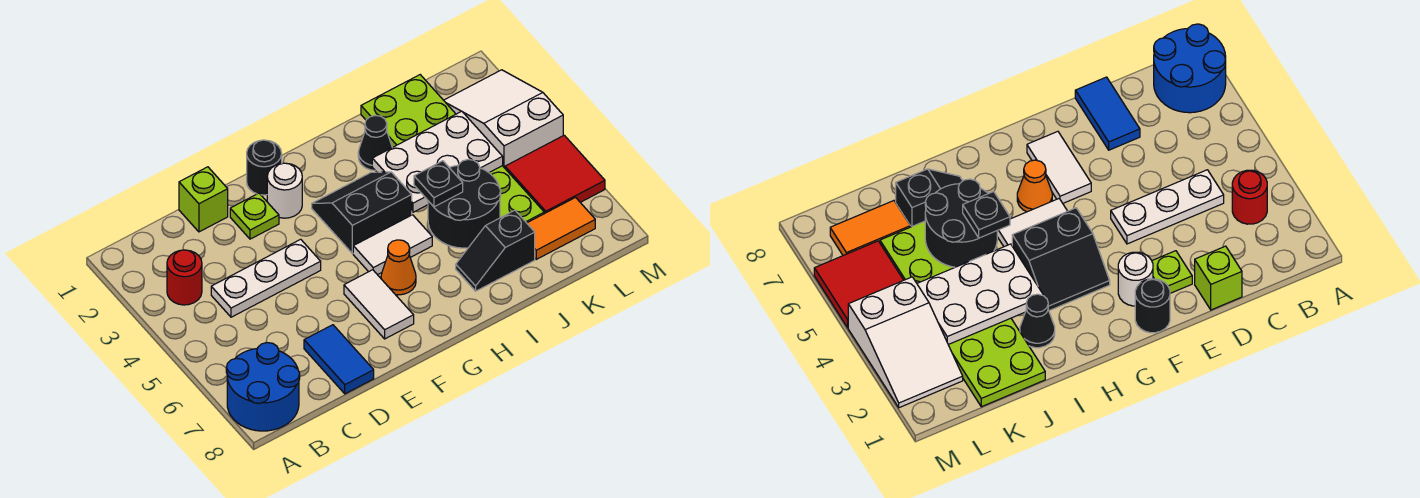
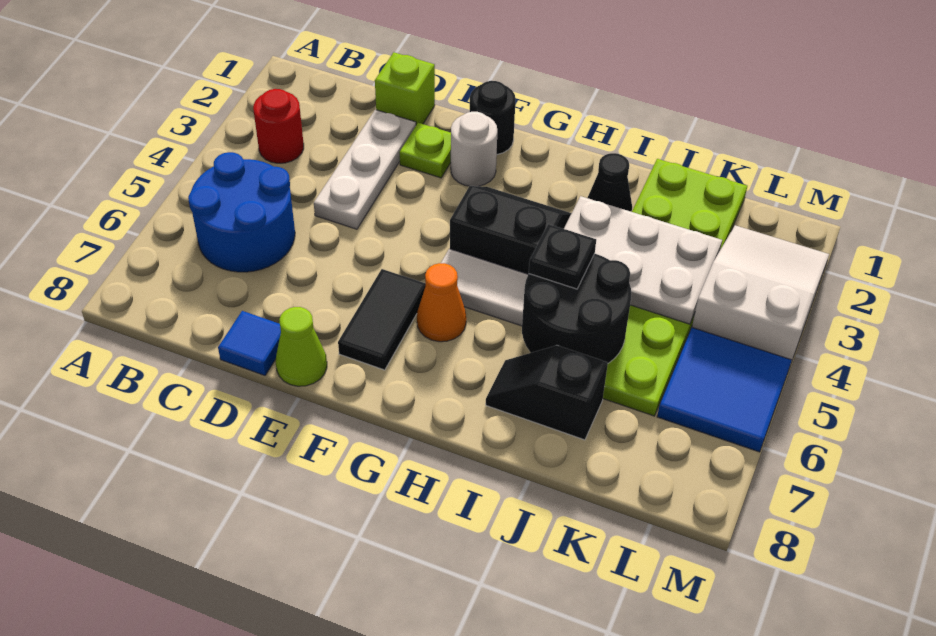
blue round brick A7:B8 level 1 -> blue round brick B5:C6 level 1
white plate C4:E4 level 1 -> white plate D2:D4 level 1
blue tile D7:D8 level 1 -> blue tile D8 level 1
none -> lime cone E8 level 1
white tile F6:F7 level 1 -> black tile F6:F7 level 1
orange tile K7:L7 level 1 -> none
red tile L5:M6 level 1 -> blue tile L5:M6 level 1

